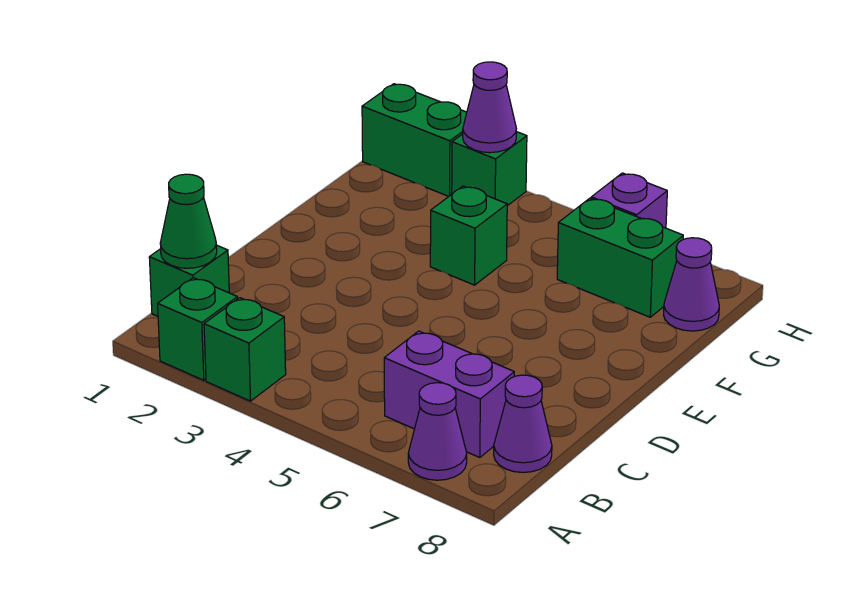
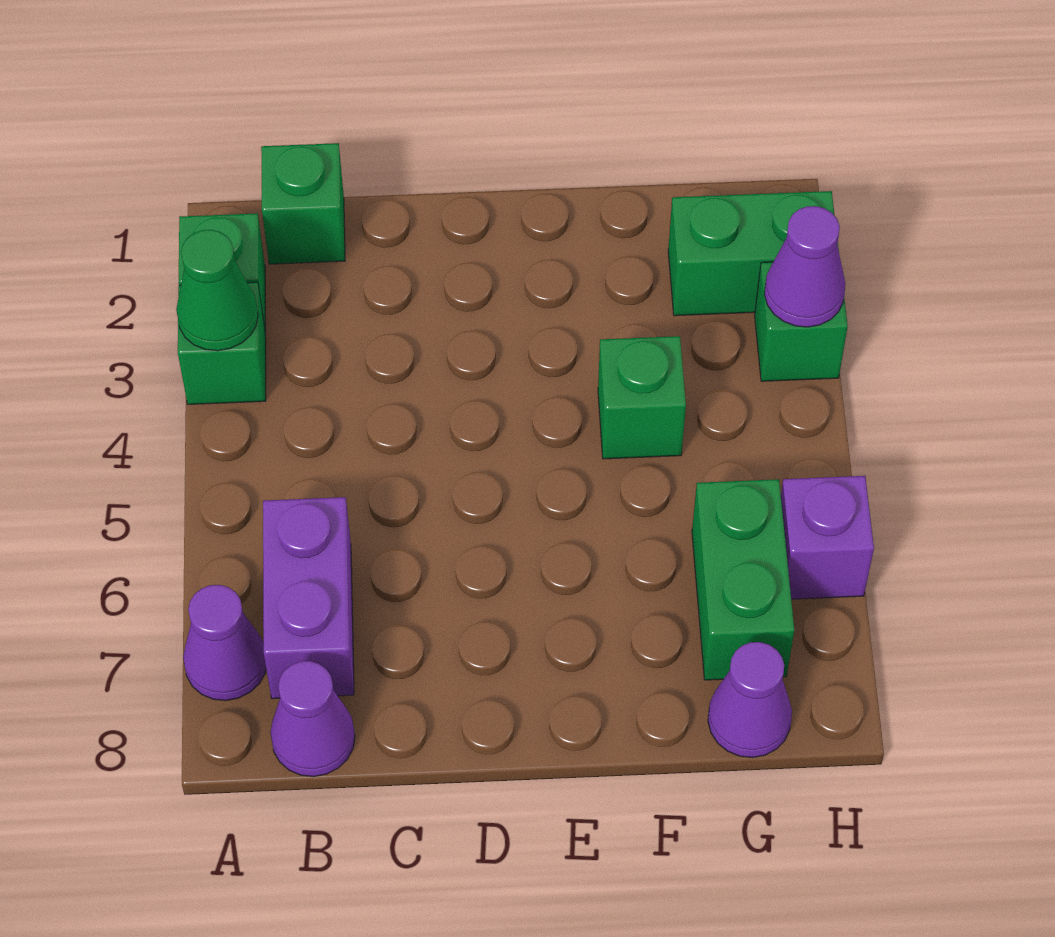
green cone B1 level 2 -> green cone A3 level 2
green brick H1:H2 level 1 -> green brick G2:H2 level 1

